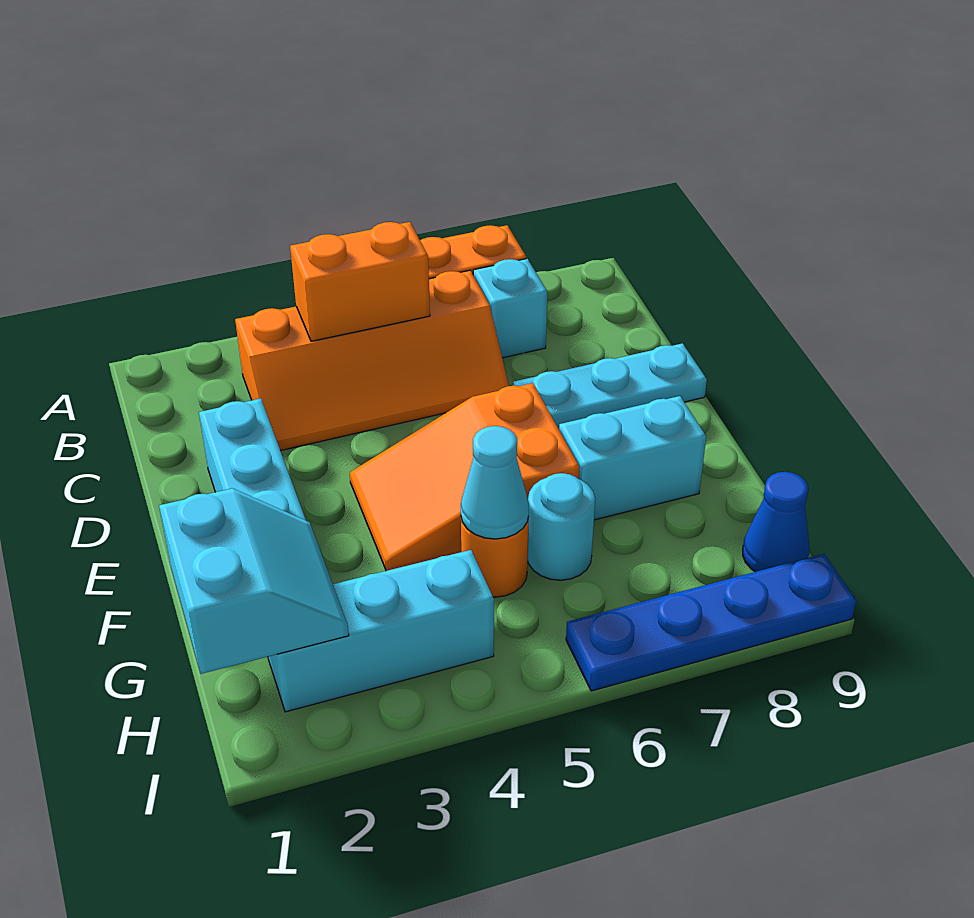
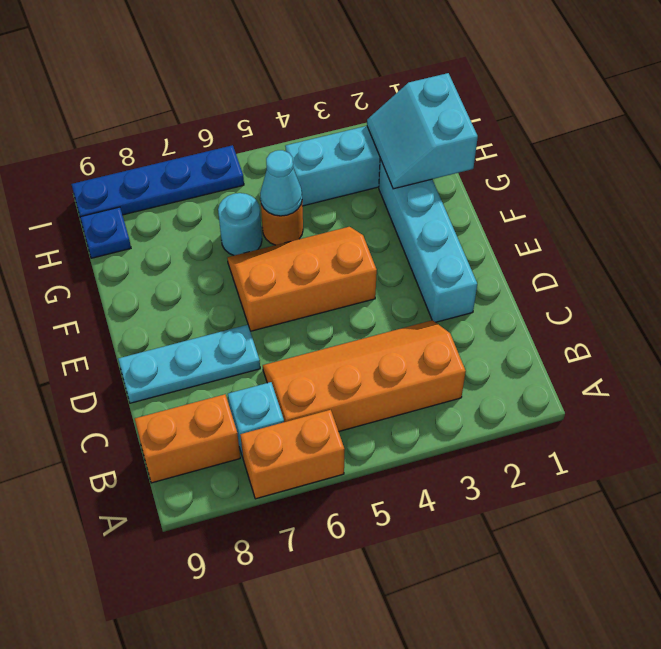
orange brick B4:B5 level 2 -> orange brick B8:B9 level 1
orange slope E4:F6 level 1 top 6 -> orange slope E4:F6 level 1 top E
cyan brick F7:F8 level 1 -> none
blue cone H9 level 1 -> blue plate H9 level 1

